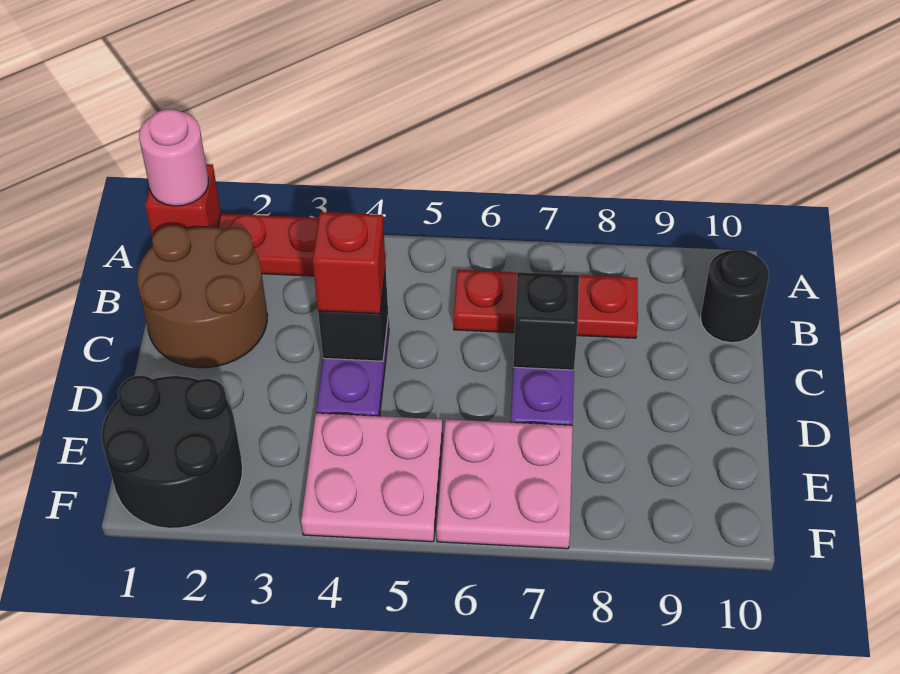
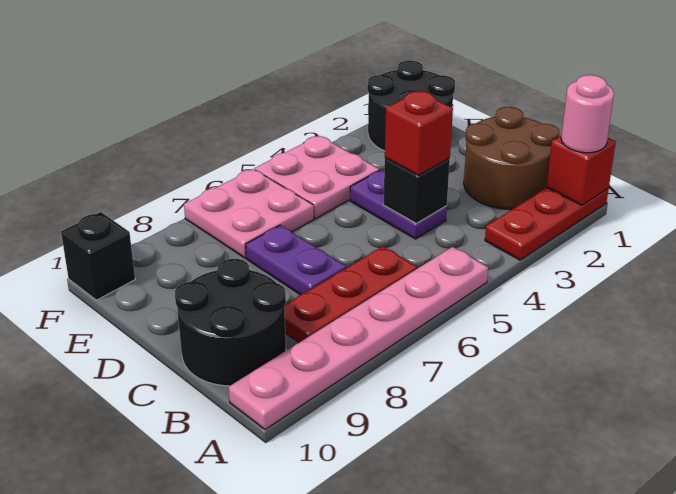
none -> pink plate A5:A10 level 1
black round brick B10 level 1 -> black round brick B9:C10 level 1
black brick C7 level 2 -> black brick F10 level 1

